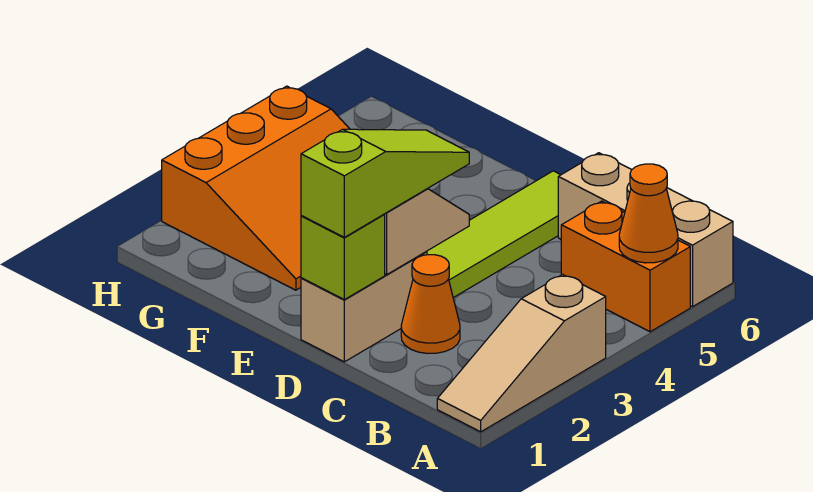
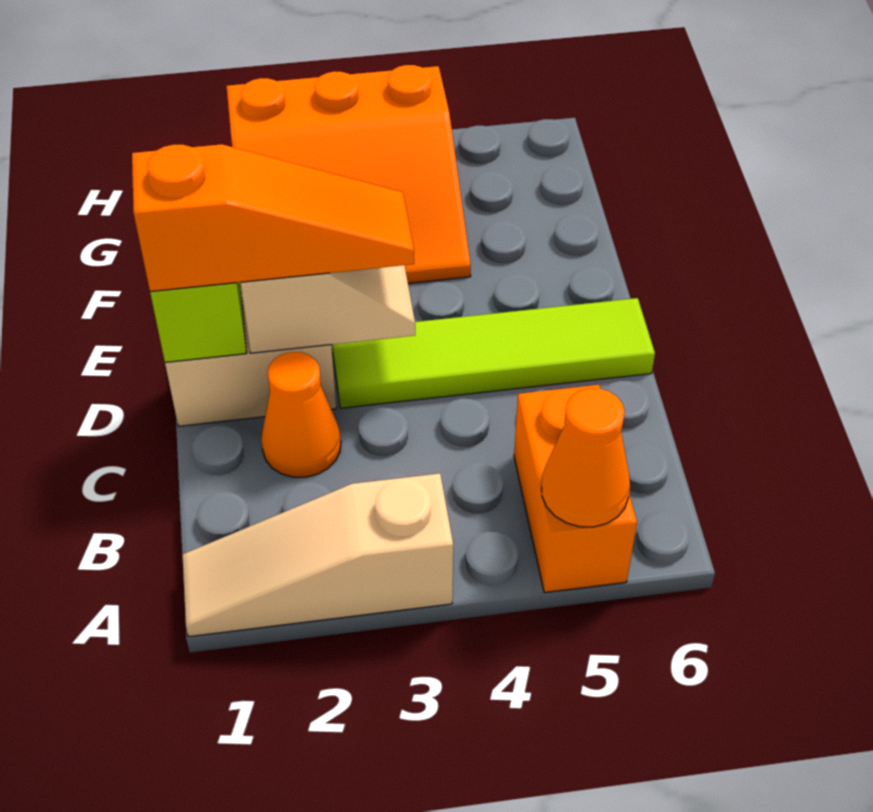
tan brick A6:C6 level 1 -> none
lime slope D1:D3 level 3 top 1 -> orange slope D1:D3 level 3 top 1

